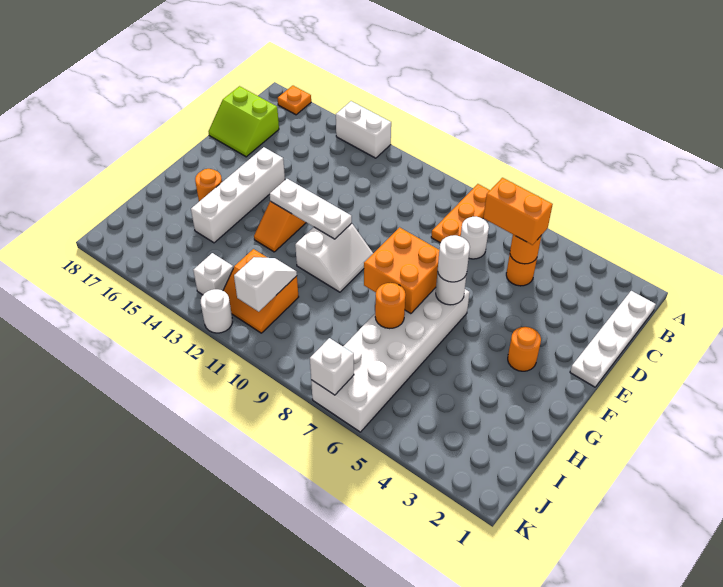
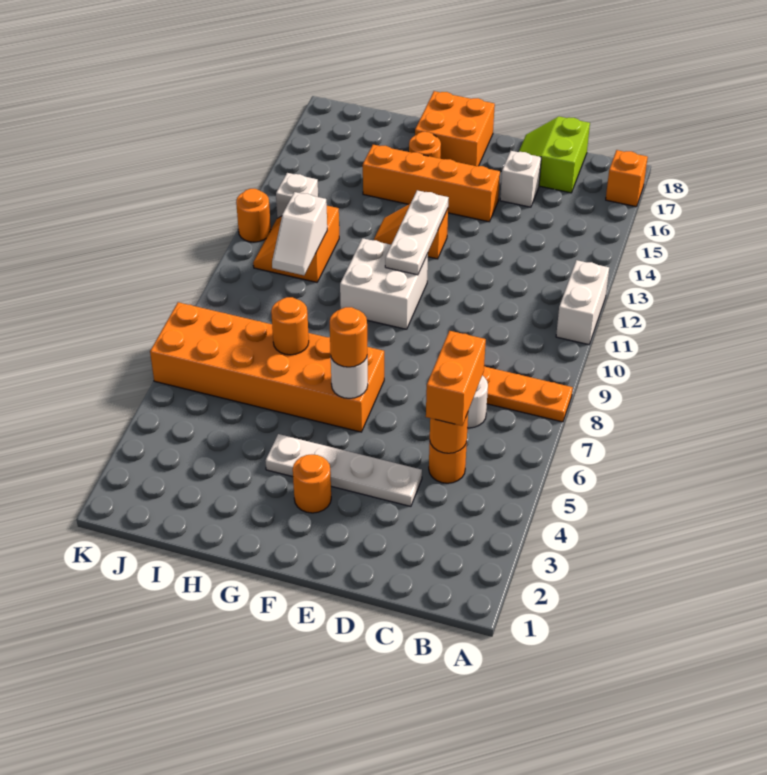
white brick A13:A14 level 1 -> white brick A11:A12 level 1
orange plate A17 level 1 -> orange brick A17 level 1
white plate B1:E1 level 1 -> white plate D4:G4 level 1
white brick E15:H15 level 1 -> orange brick E15:H15 level 1
white brick F6:K7 level 1 -> orange brick F6:K7 level 1
white round brick F6 level 3 -> orange round brick F6 level 3
orange brick F7:G8 level 2 -> orange brick F17:G18 level 1
white slope F10:G11 level 1 top 11 -> white brick F10:G11 level 1
white slope I11:J11 level 2 top J -> white slope I10:I11 level 2 top 11
white brick K7 level 2 -> white brick D16 level 1
white round brick K12 level 1 -> orange round brick K12 level 1

